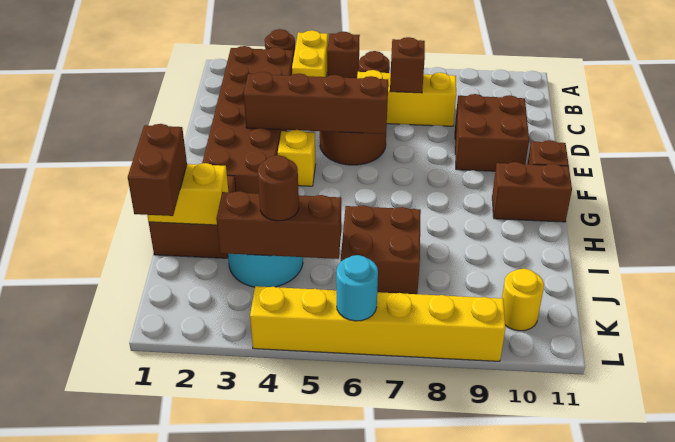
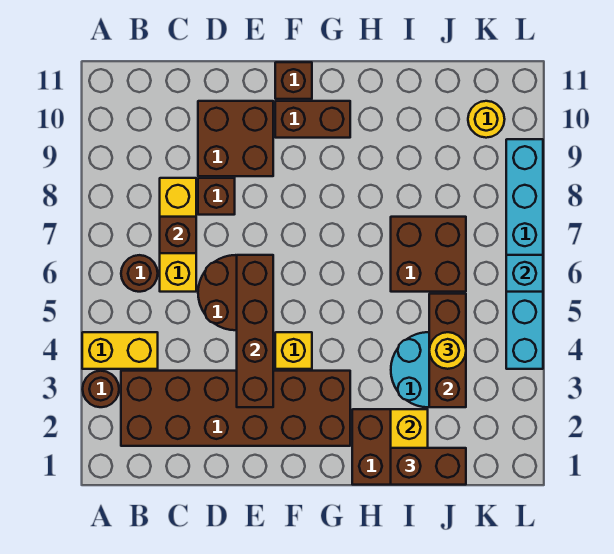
brown brick A5 level 1 -> brown brick D8 level 1
brown brick G10:G11 level 1 -> brown brick F10:G10 level 1
brown round brick J4 level 3 -> yellow round brick J4 level 3
yellow brick L4:L9 level 1 -> cyan brick L4:L9 level 1
cyan round brick L6 level 2 -> cyan brick L6 level 2

